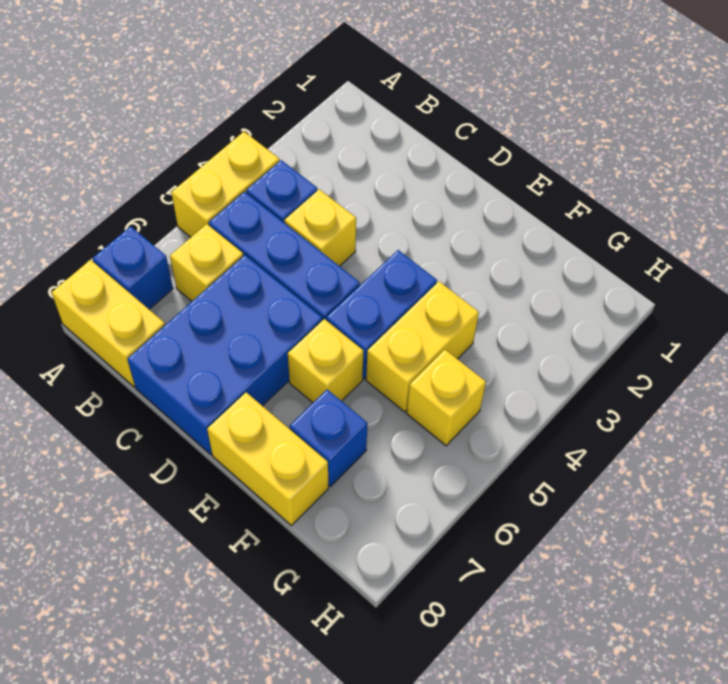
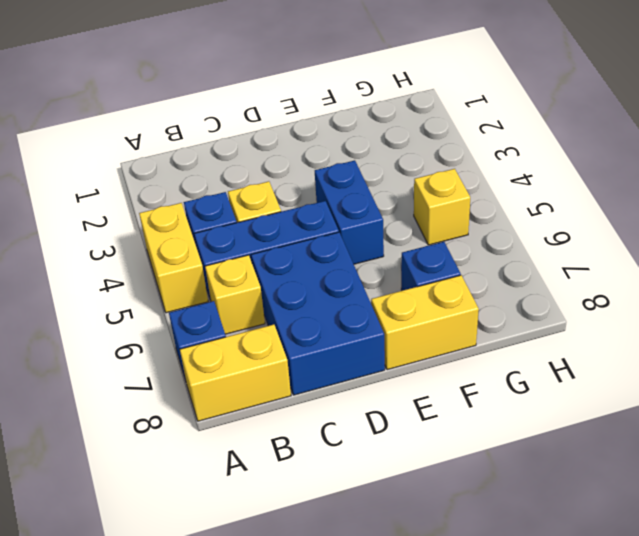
yellow brick E6 level 1 -> none
yellow brick F4:F5 level 1 -> none

